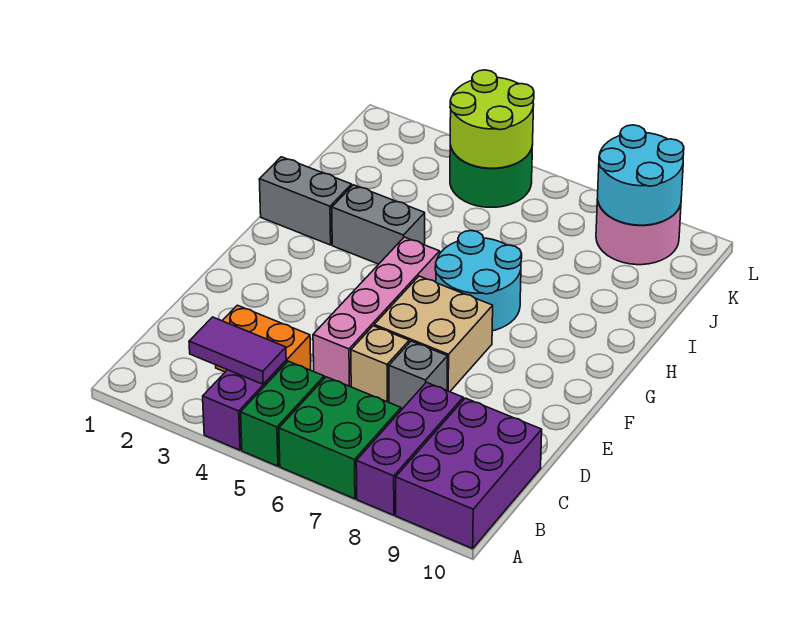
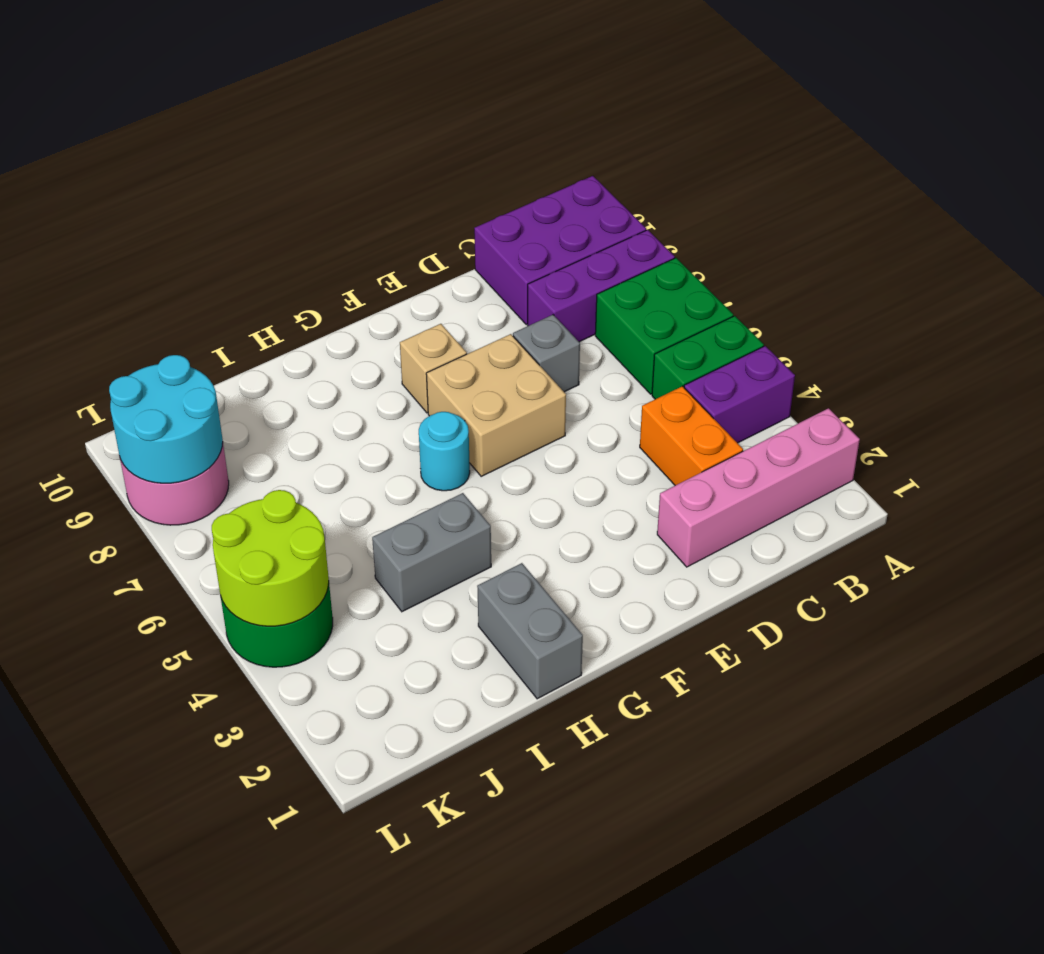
purple tile B3:B4 level 2 -> none
pink brick D5:G5 level 1 -> pink brick A2:D2 level 1
tan brick D6 level 1 -> tan brick F8 level 1
cyan round brick G6:H7 level 1 -> cyan round brick G6 level 1
grey brick H3:H4 level 1 -> grey brick H4:I4 level 1

